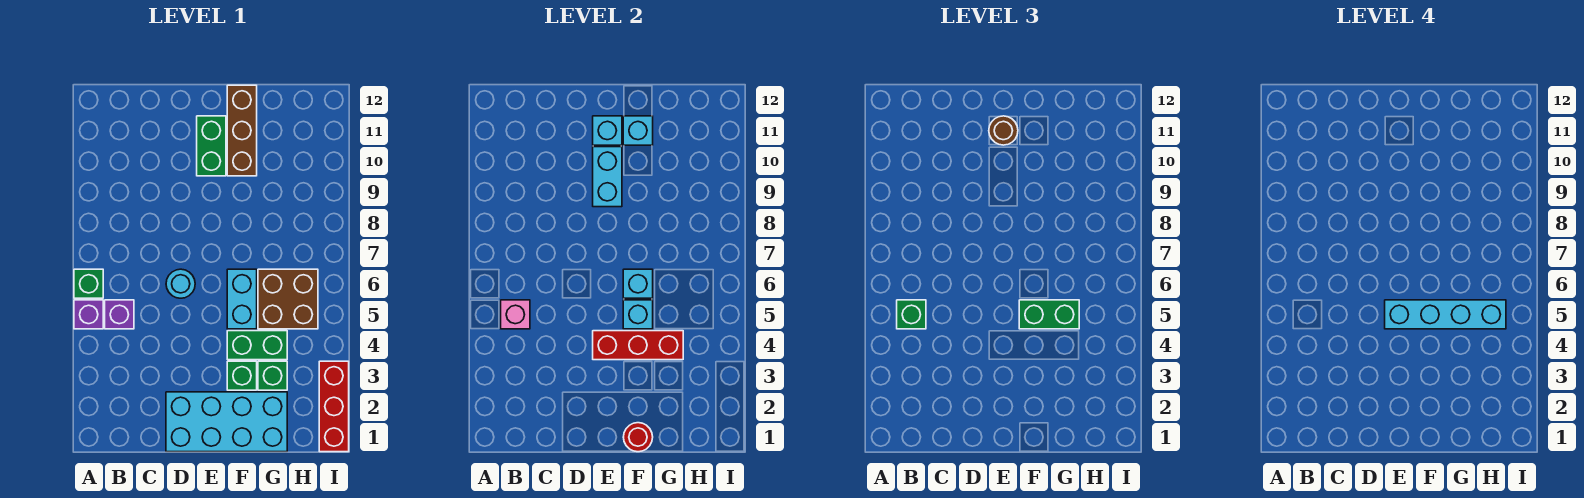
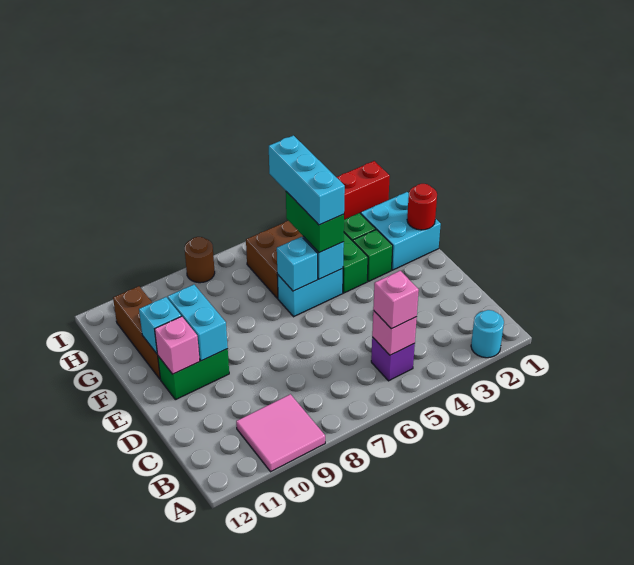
purple brick A5 level 1 -> none
green brick A6 level 1 -> none
none -> pink tile A9:B10 level 1
green brick B5 level 3 -> pink brick B5 level 3
cyan brick D1:G2 level 1 -> cyan brick F1:G2 level 1
cyan round brick D6 level 1 -> cyan round brick A2 level 1
red brick E4:G4 level 2 -> none
cyan brick E5:H5 level 4 -> cyan brick F5:H5 level 4
cyan brick E9:E10 level 2 -> cyan brick E10:F10 level 2
cyan brick E11 level 2 -> pink brick E11 level 2
brown round brick E11 level 3 -> brown round brick I8 level 1
brown brick F10:F12 level 1 -> brown brick F11:H11 level 1

